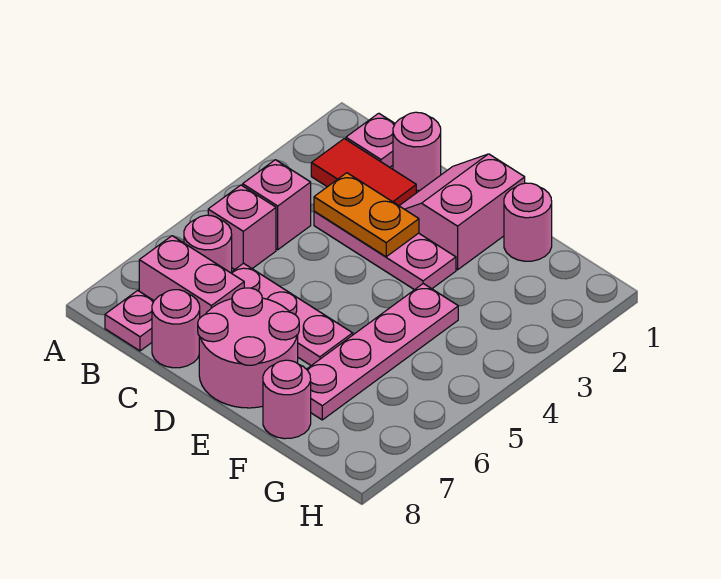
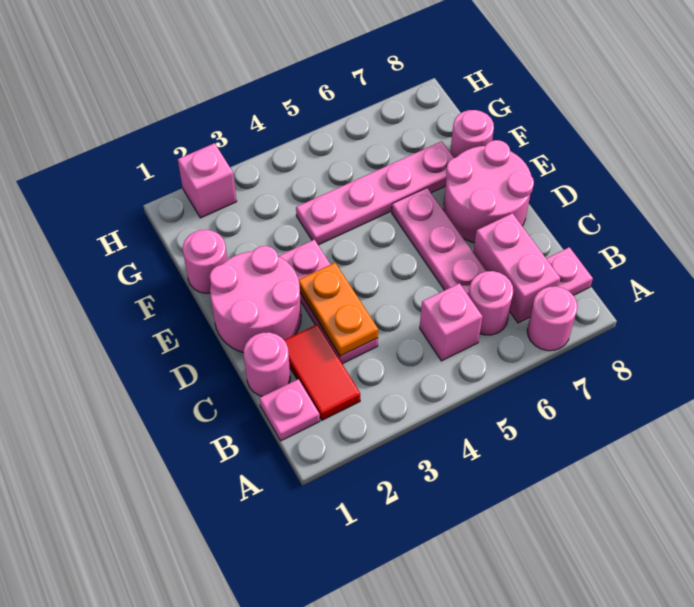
pink brick B4 level 1 -> pink brick H2 level 1
pink round brick C8 level 1 -> pink round brick A7 level 1
pink slope D1:E2 level 1 top E -> pink round brick D1:E2 level 1

